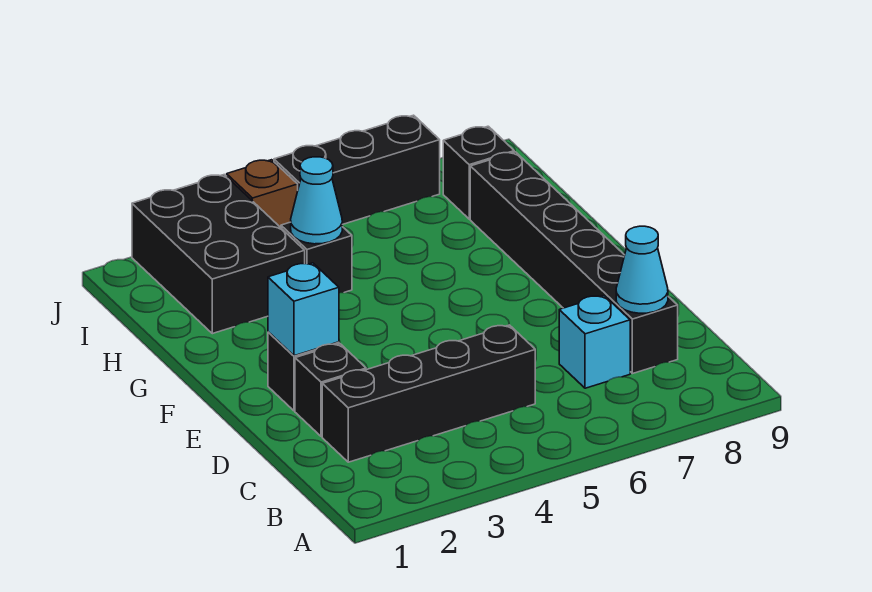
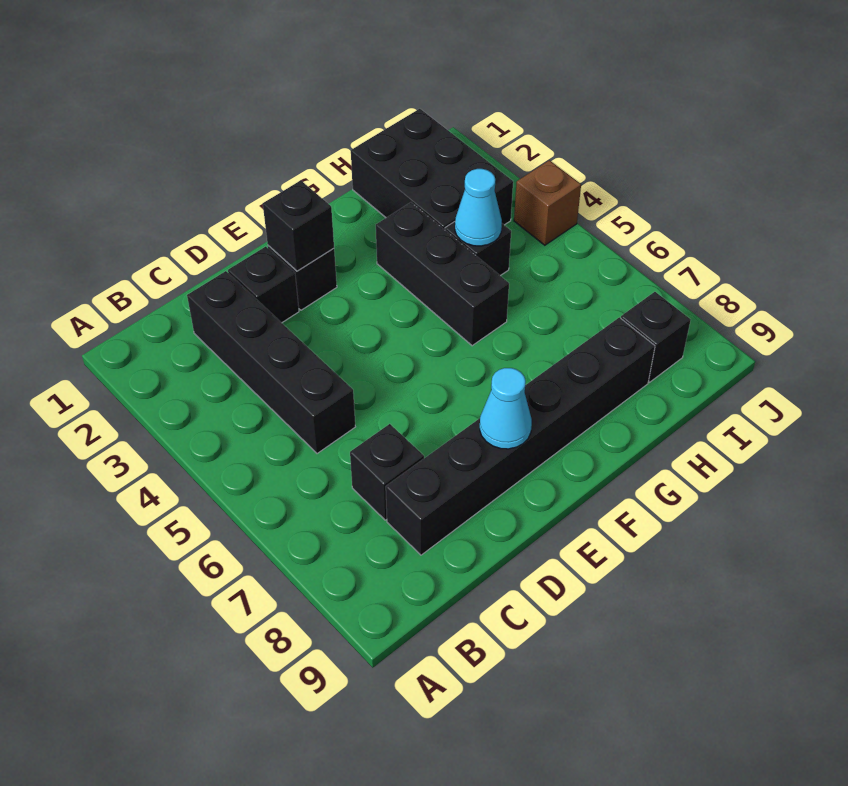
cyan brick C7 level 1 -> black brick C7 level 1
cyan cone C8 level 2 -> cyan cone E8 level 2
cyan brick E2 level 2 -> black brick E2 level 2
black brick H2:J3 level 1 -> black brick H1:I3 level 1
black brick J5:J7 level 1 -> black brick G3:G5 level 1

